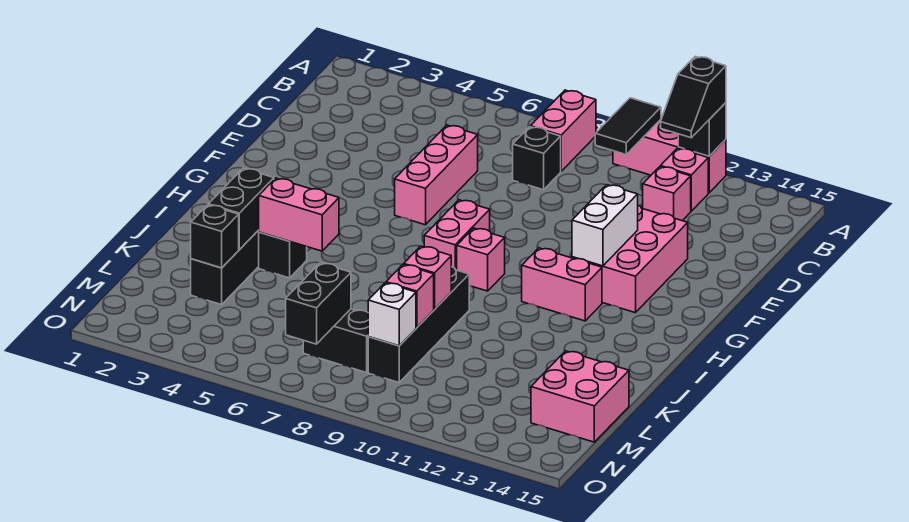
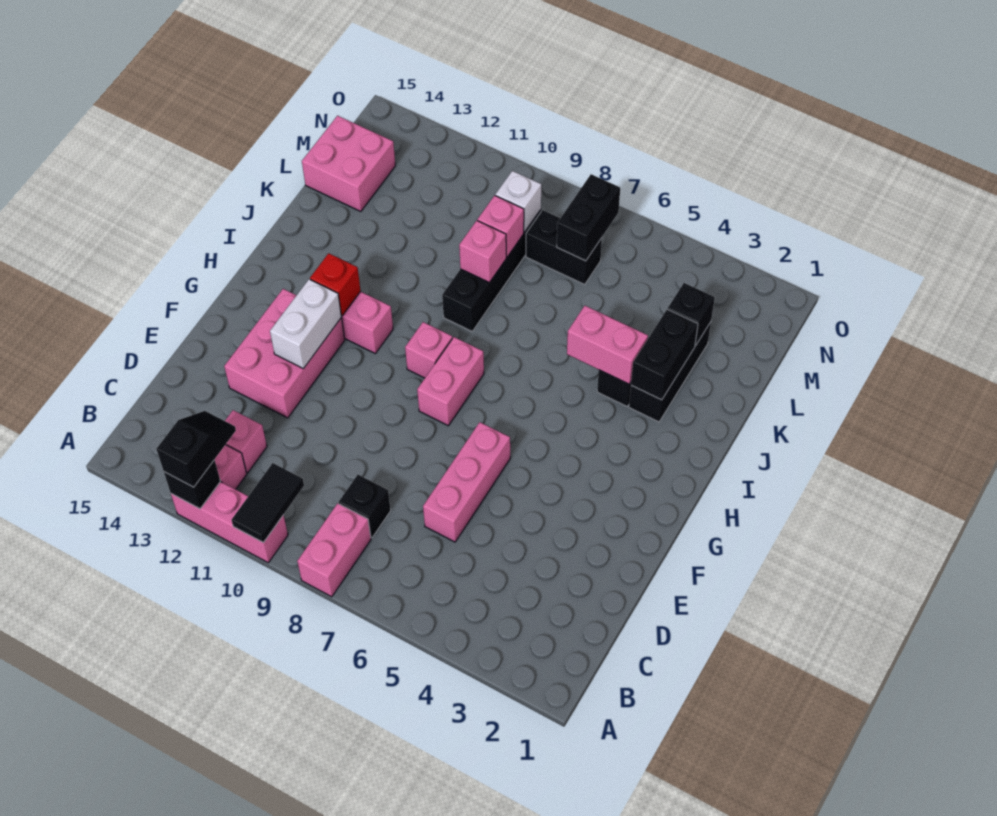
none -> red brick H12 level 2

